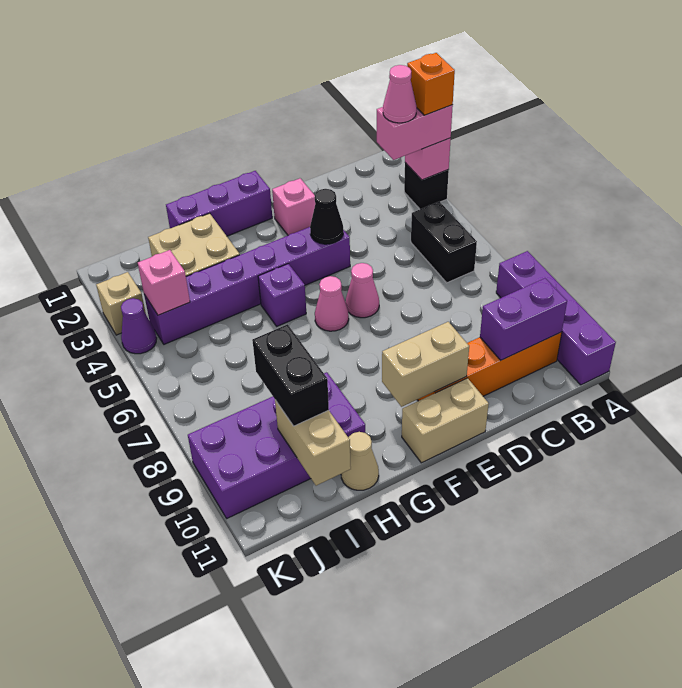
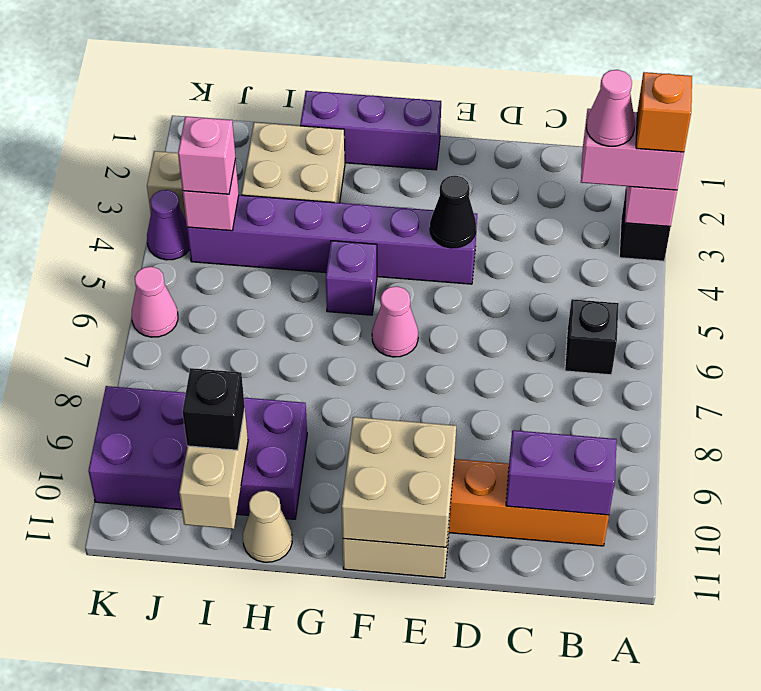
purple brick A8:A11 level 1 -> none
black brick B5:B6 level 1 -> black brick B6 level 1
pink brick E2 level 1 -> pink brick J4 level 3
pink cone E6 level 1 -> pink cone K6 level 1
tan brick E10:F10 level 2 -> tan brick E10:F11 level 2
black brick I9:I10 level 3 -> black brick I10 level 3

